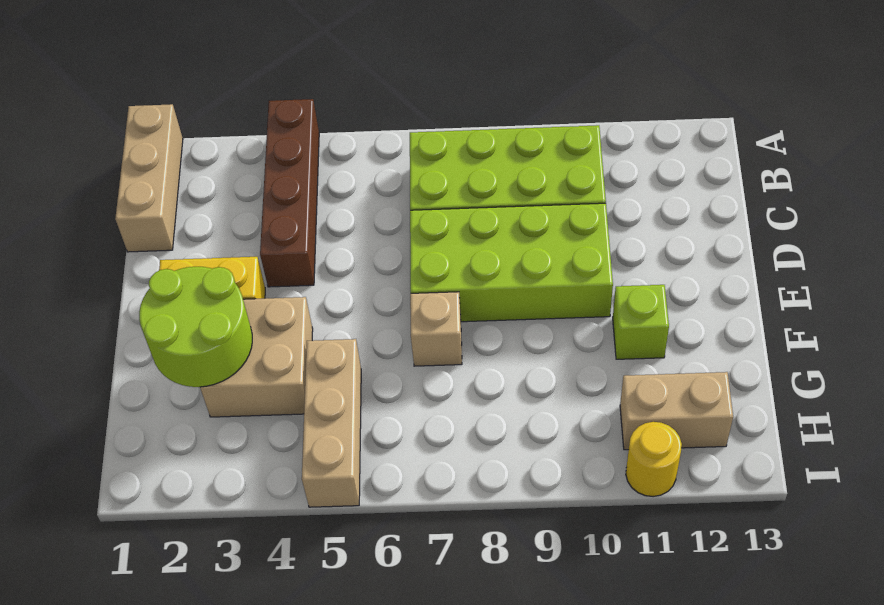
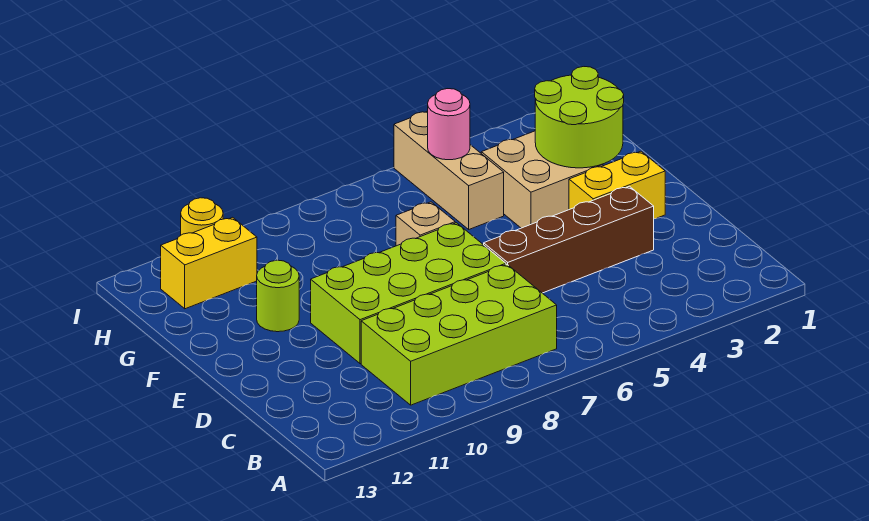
tan brick A1:C1 level 1 -> none
brown brick A4:D4 level 1 -> brown brick D3:D6 level 1
lime brick F11 level 1 -> lime round brick F11 level 1
none -> pink round brick H5 level 2
tan brick H11:H12 level 1 -> yellow brick H11:H12 level 1

